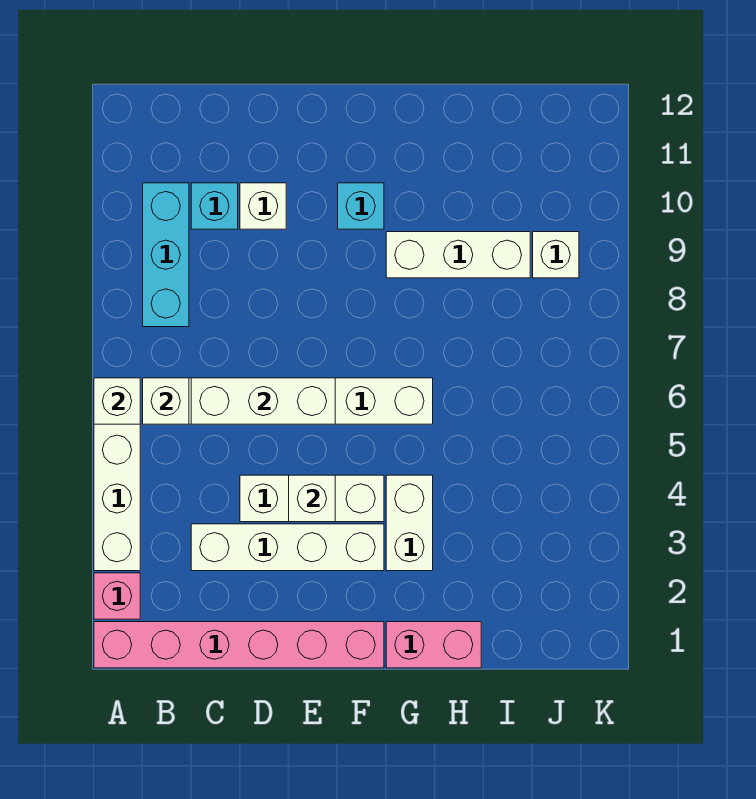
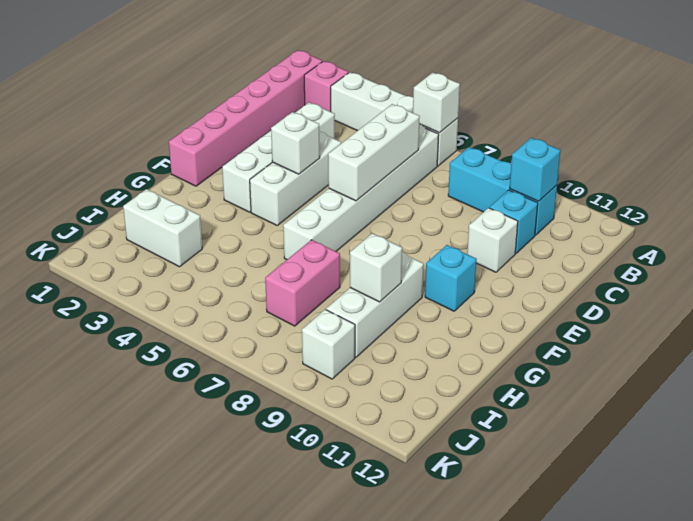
white brick B6 level 2 -> white brick H9 level 2
none -> cyan brick B10 level 2
pink brick G1:H1 level 1 -> pink brick H7:I7 level 1
white brick G3:G4 level 1 -> white brick I2:I3 level 1

